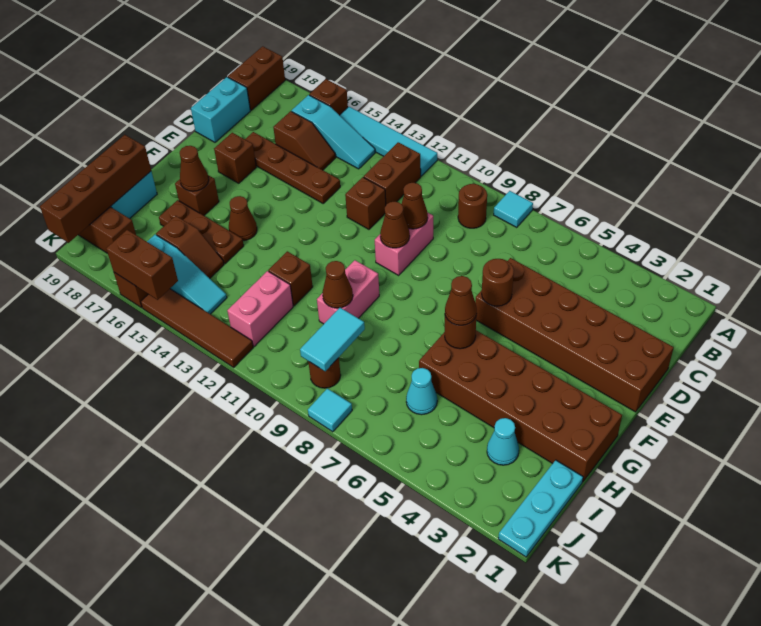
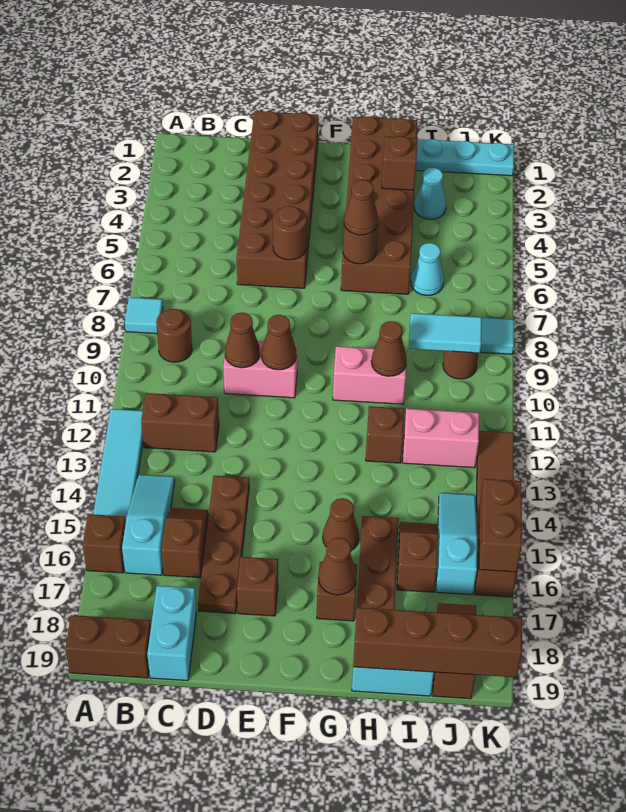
cyan brick C19:D19 level 1 -> cyan brick C18:C19 level 1
brown brick D12 level 1 -> brown brick H3 level 2

